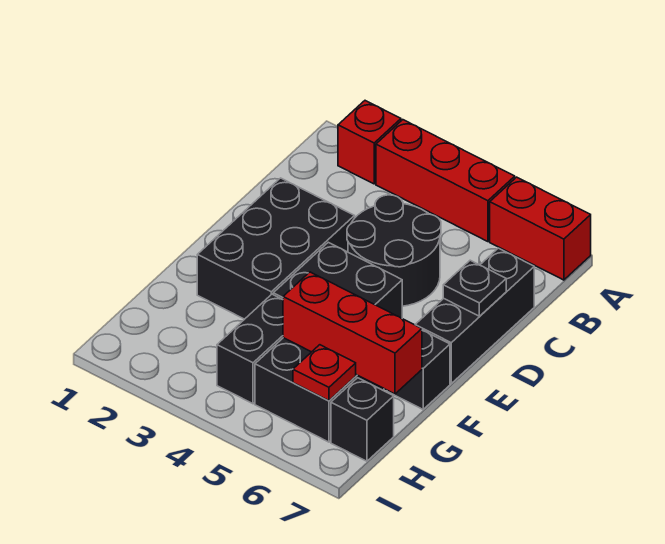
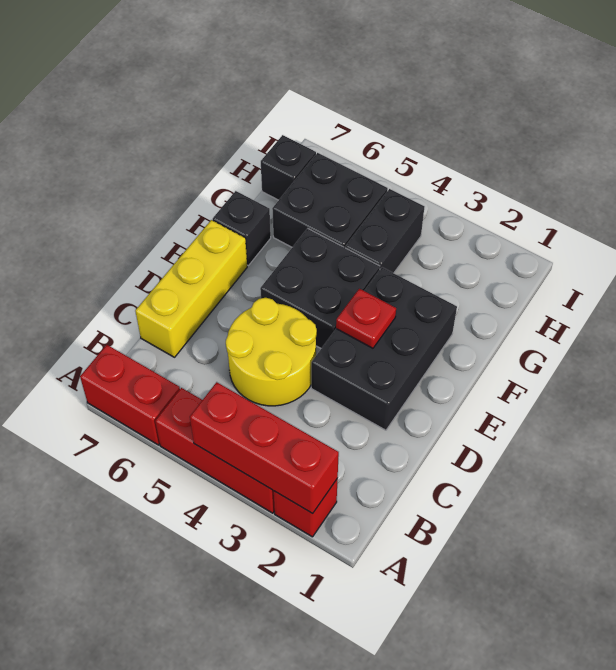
black round brick C4:D5 level 1 -> yellow round brick C4:D5 level 1
black brick C7:E7 level 1 -> yellow brick C7:E7 level 1
black plate D7 level 2 -> none
red brick G5:G7 level 2 -> red brick A2:A4 level 2
red plate H6 level 2 -> red plate E3 level 2

